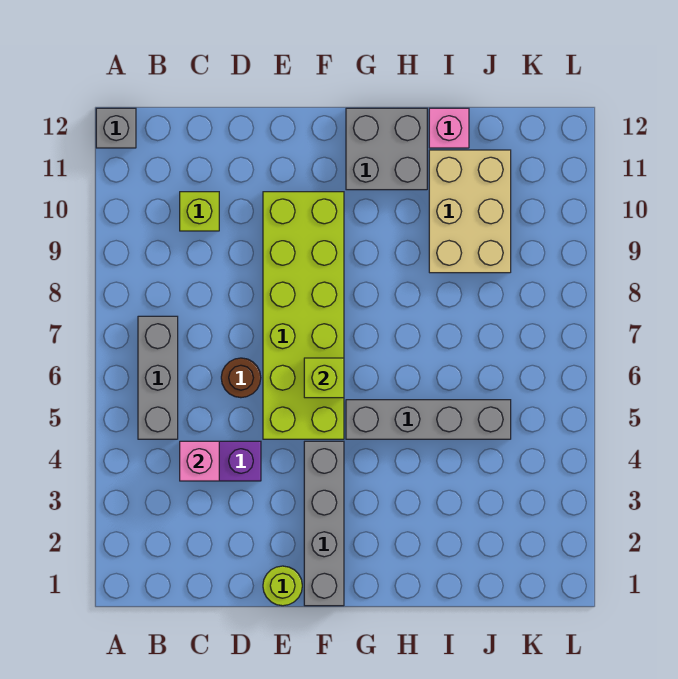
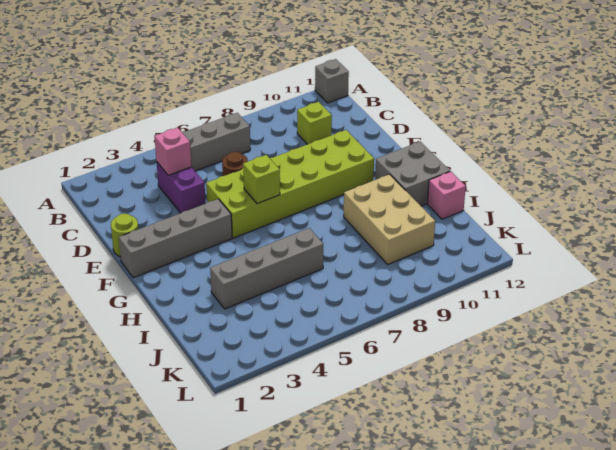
grey brick G5:J5 level 1 -> grey brick I3:I6 level 1
tan brick I9:J11 level 1 -> tan brick H9:J10 level 1

